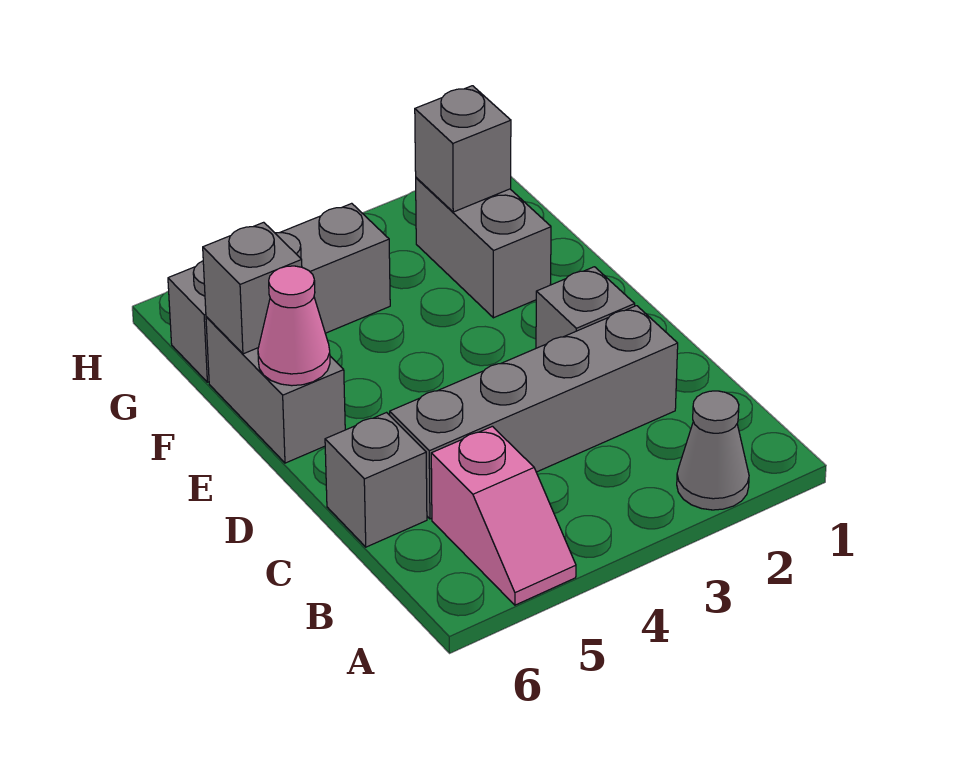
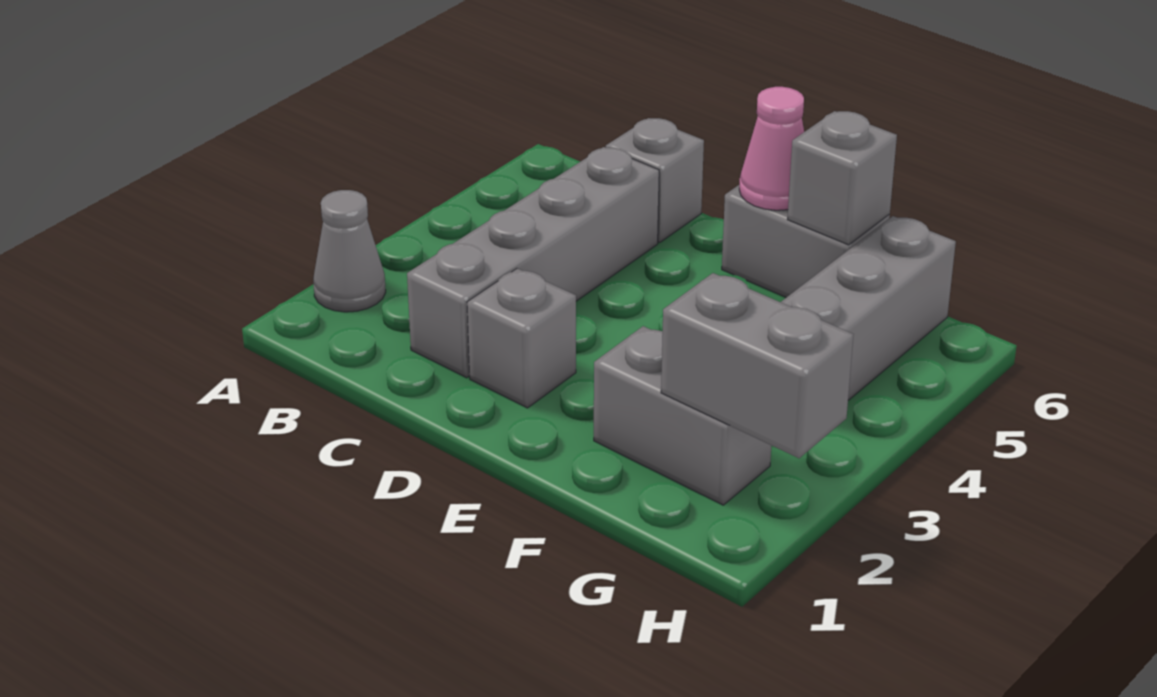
pink slope A5:B5 level 1 top B -> none
grey brick G2 level 2 -> grey brick G2:H2 level 2

